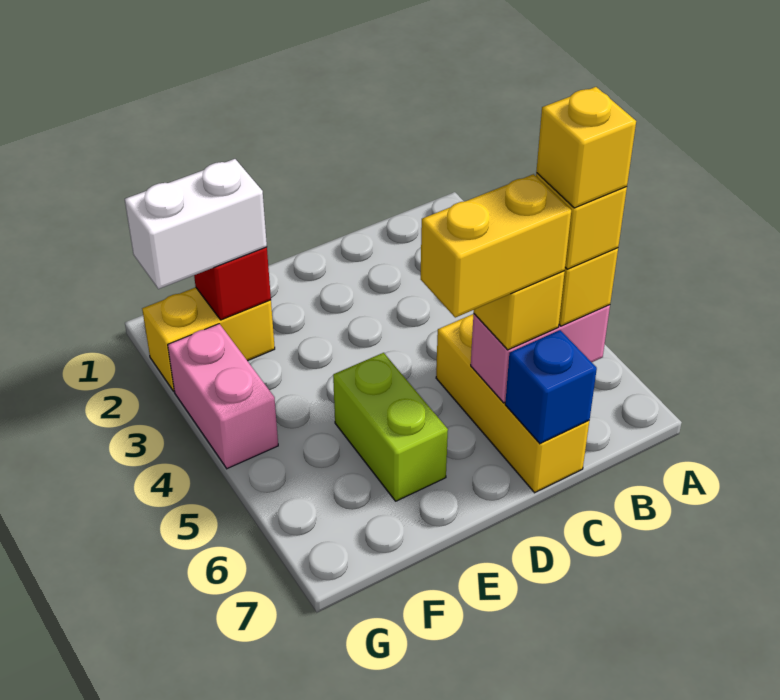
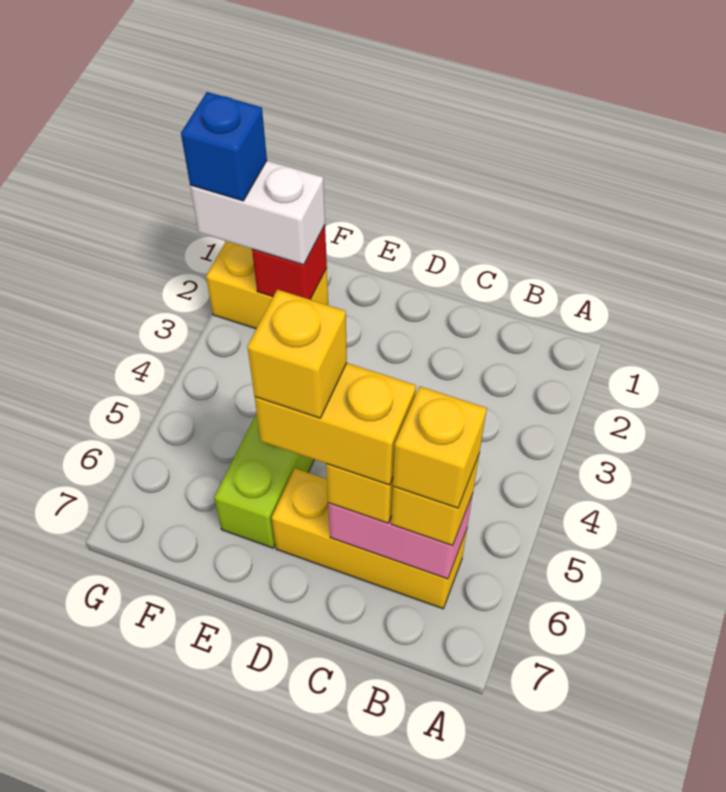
yellow brick B6 level 5 -> yellow brick D6 level 5
yellow brick C5:C7 level 1 -> yellow brick B6:D6 level 1
blue brick C7 level 2 -> blue brick G2 level 4
pink brick G3:G4 level 1 -> none

